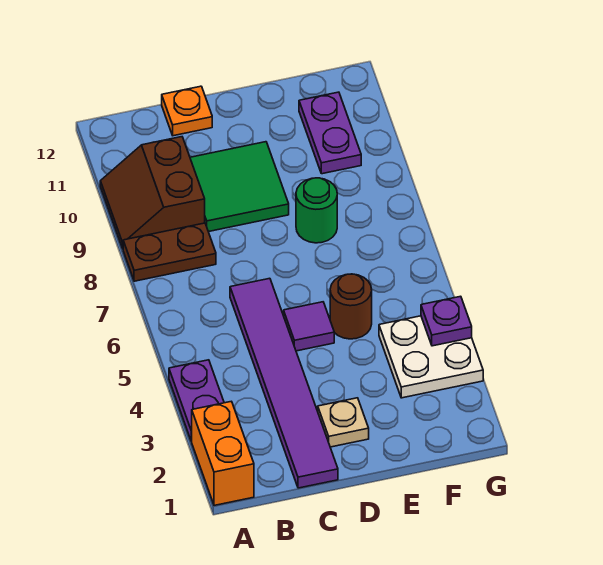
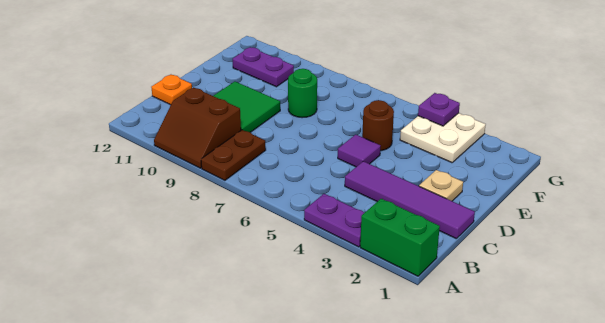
orange brick A1:A2 level 1 -> green brick A1:A2 level 1
purple tile C1:C6 level 1 -> purple tile C1:C4 level 1

